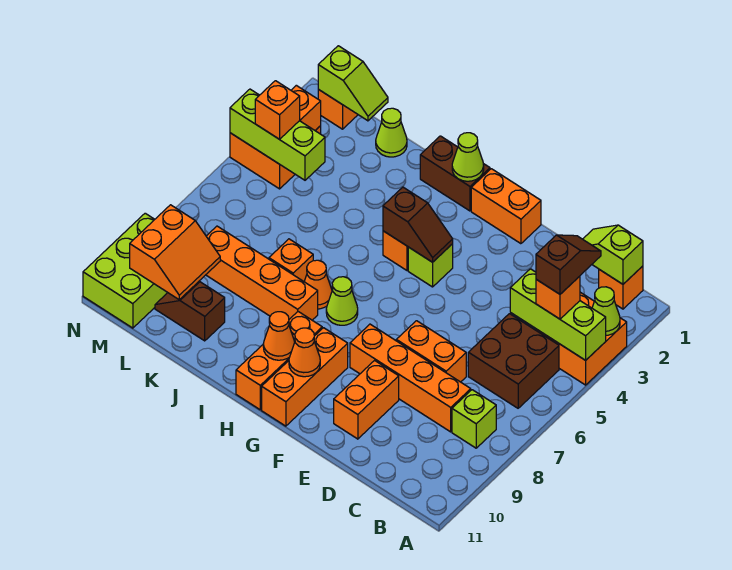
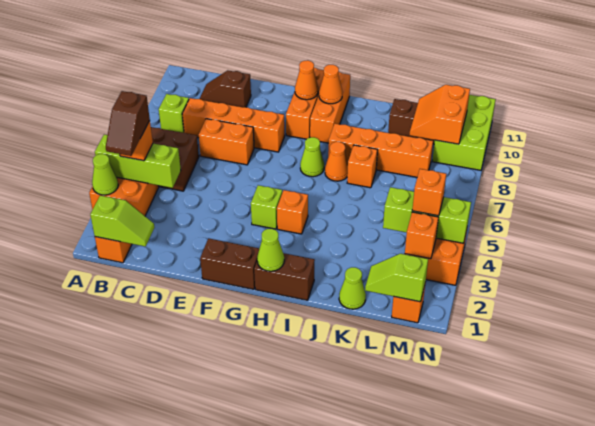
orange brick E9:E10 level 1 -> none
orange brick F1:G1 level 1 -> brown brick F1:G1 level 1
brown slope G4:H4 level 2 top H -> brown slope C10:D10 level 1 top D

